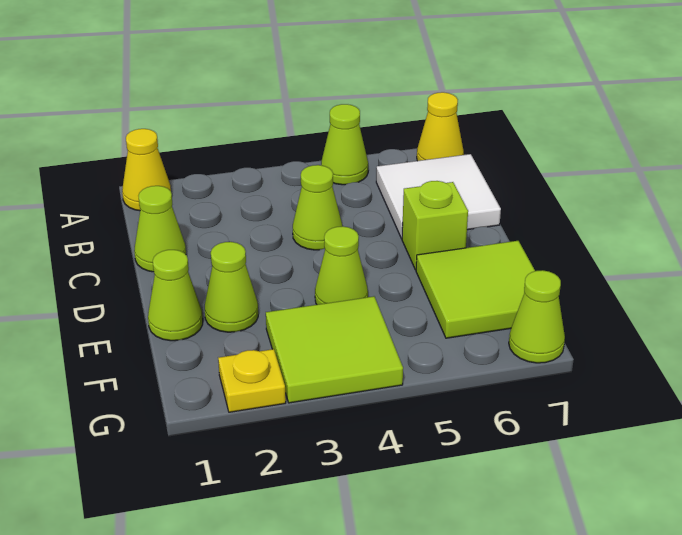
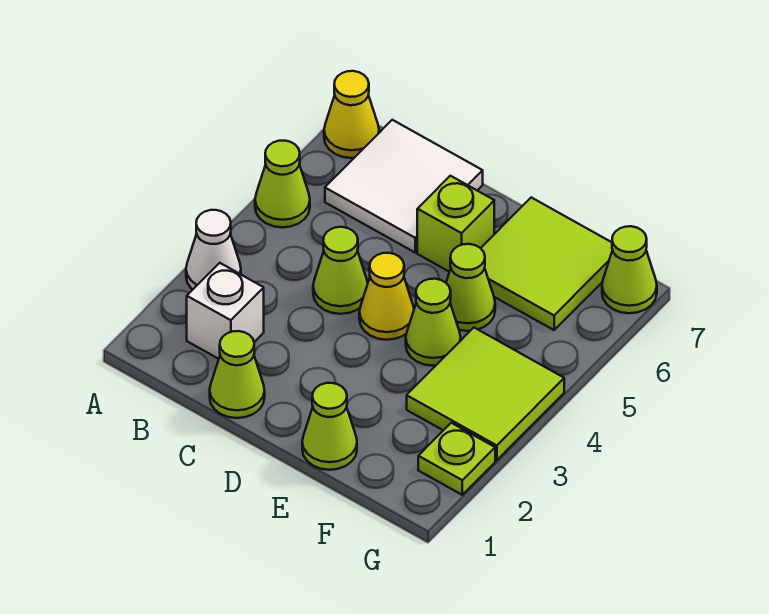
yellow cone A1 level 1 -> yellow cone D4 level 1
none -> white cone A3 level 1
none -> white brick B2 level 1
lime cone E2 level 1 -> lime cone E5 level 1
yellow plate G2 level 1 -> lime plate G2 level 1

